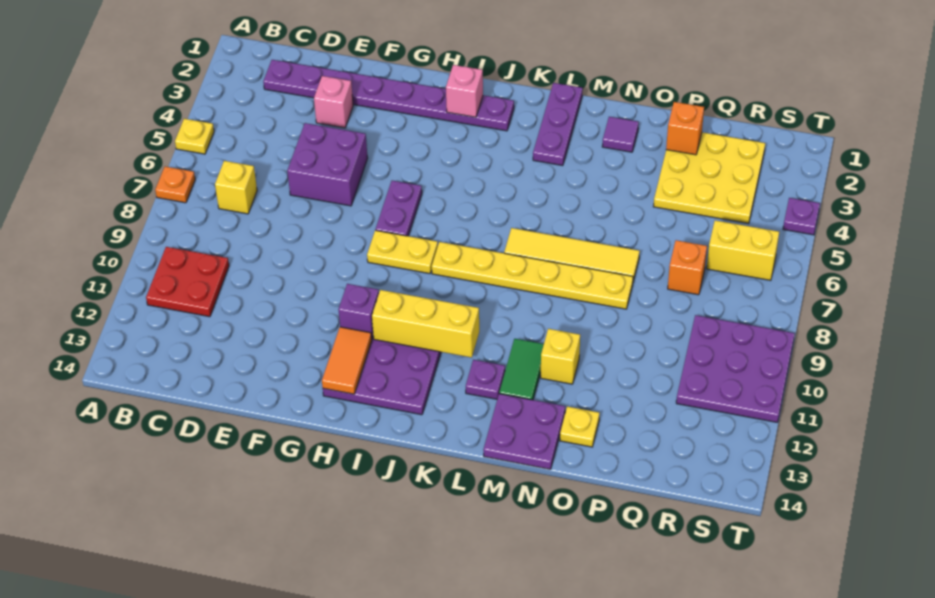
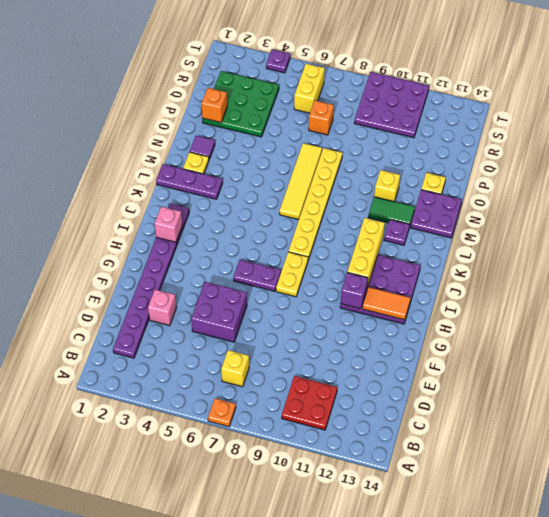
yellow plate A5 level 1 -> yellow plate M2 level 1
yellow plate P2:R4 level 1 -> green plate P2:R4 level 1

